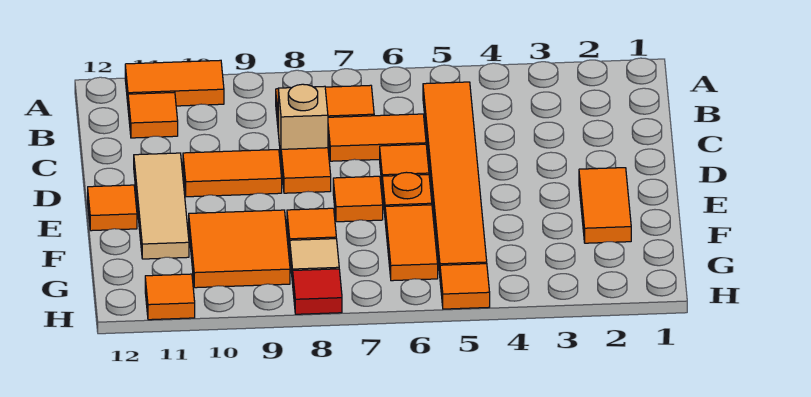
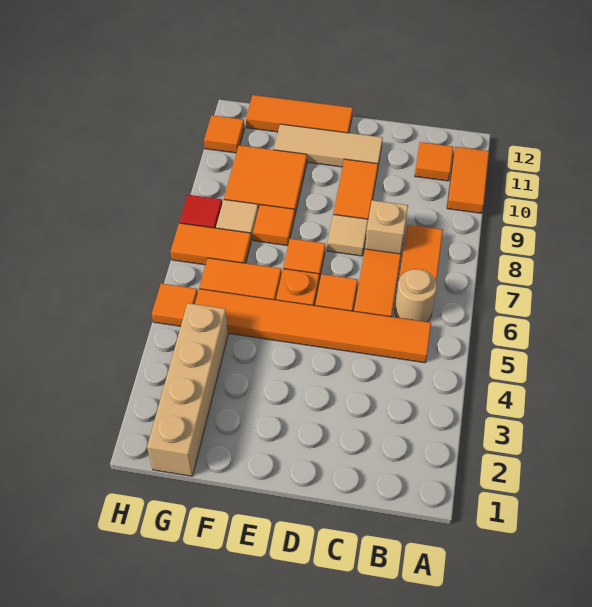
none -> tan round brick B6 level 1
orange tile D8 level 1 -> tan tile D8 level 1
orange tile E2:F2 level 1 -> orange tile G7:H7 level 1
orange tile E12 level 1 -> orange tile E12:G12 level 1
none -> tan brick G1:G4 level 1

